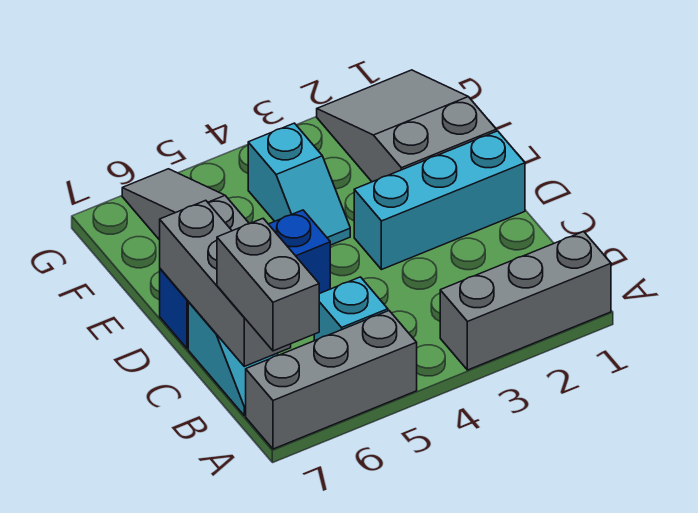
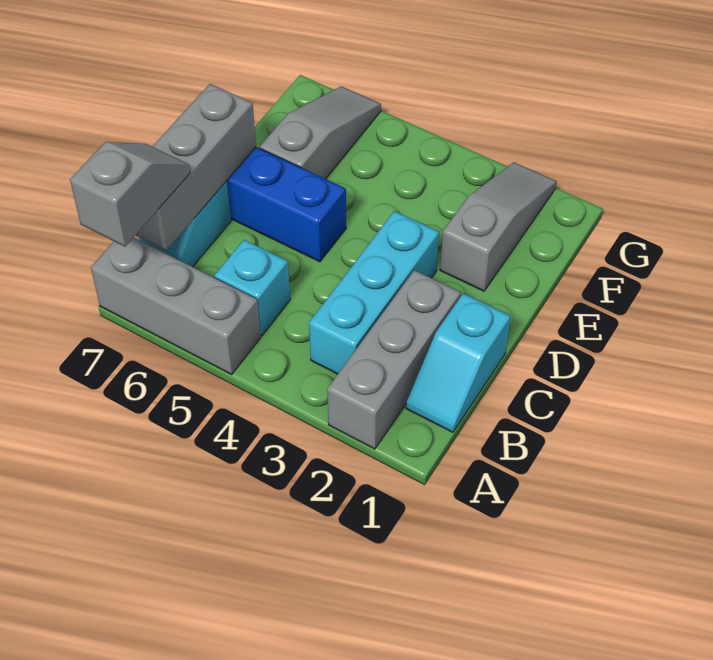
grey brick A1:A3 level 1 -> grey brick A2:C2 level 1
grey brick A7:B7 level 3 -> grey slope A7:B7 level 3 top A
cyan brick D1:D3 level 1 -> cyan brick B3:D3 level 1
grey slope E1:G2 level 1 top E -> grey slope E2:G2 level 1 top E
cyan slope E4:F4 level 1 top F -> cyan slope B1:C1 level 1 top C

